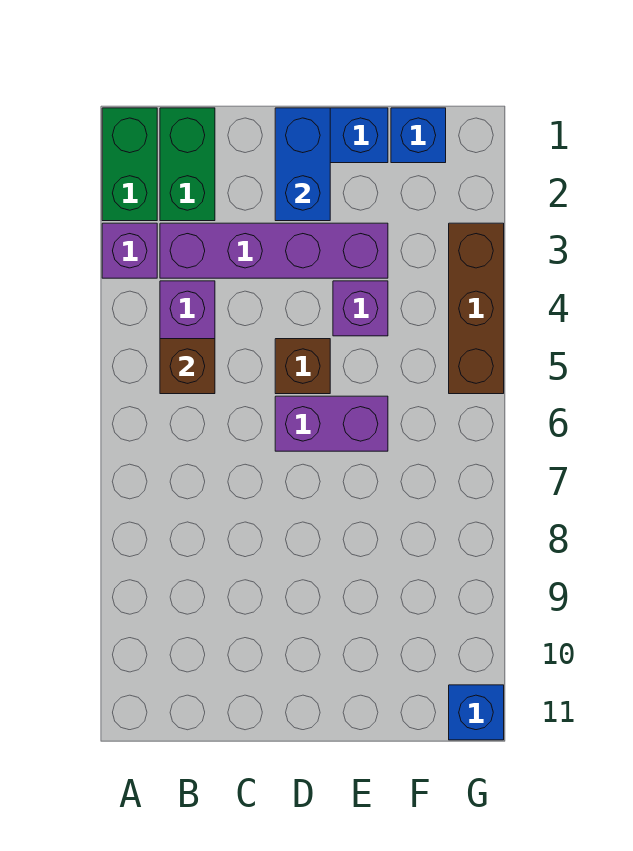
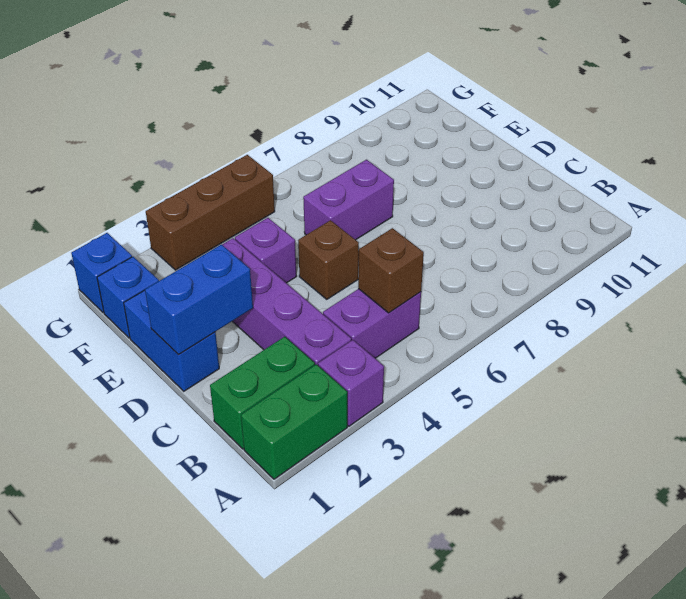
purple brick D6:E6 level 1 -> purple brick E6:E7 level 1
blue brick G11 level 1 -> blue brick G1 level 1

